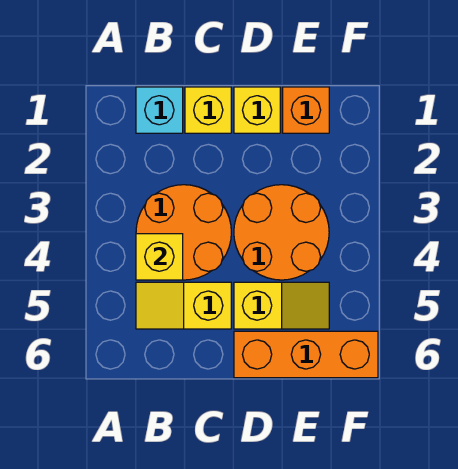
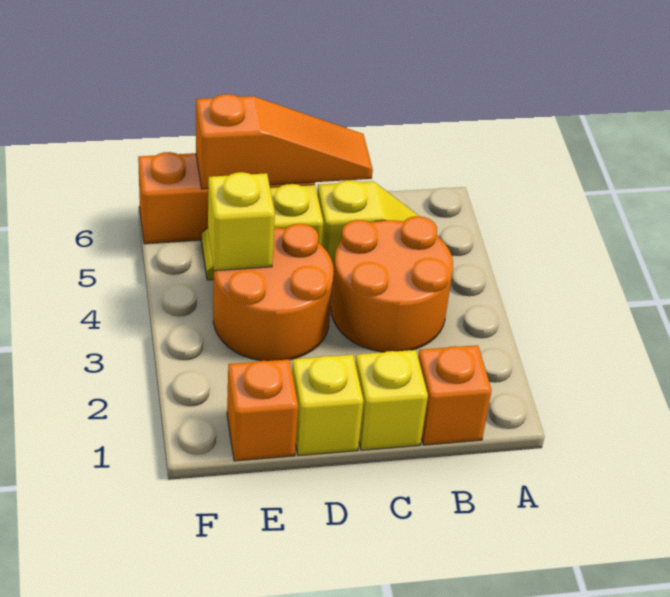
cyan brick B1 level 1 -> orange brick B1 level 1
yellow brick B4 level 2 -> yellow brick E4 level 2
none -> orange slope C6:E6 level 2 top E

